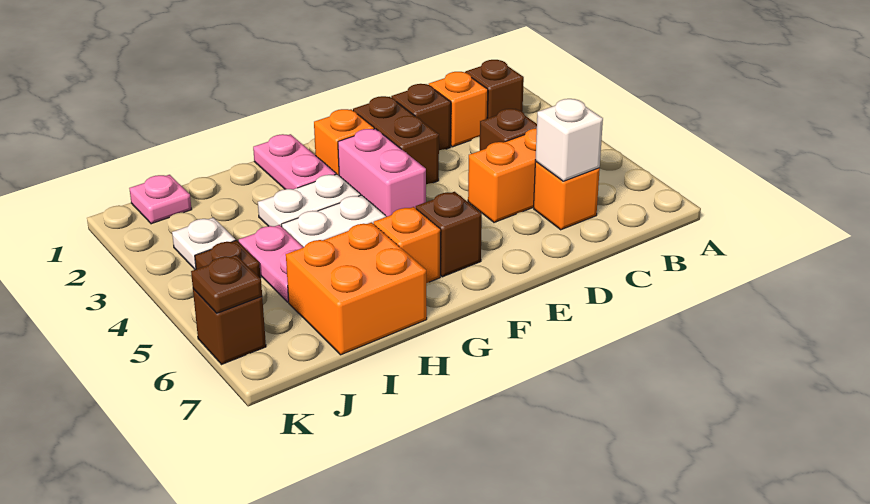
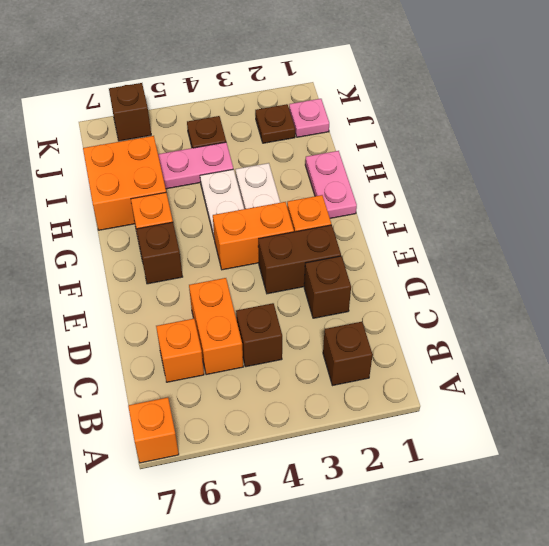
orange brick C2 level 1 -> orange brick A7 level 1
white brick C6 level 2 -> none
pink brick F3:F4 level 1 -> orange brick F3:F4 level 1
pink plate G1:G2 level 1 -> pink plate G1:H1 level 1
white plate J3 level 1 -> none
brown plate K6 level 2 -> brown plate J2 level 1

